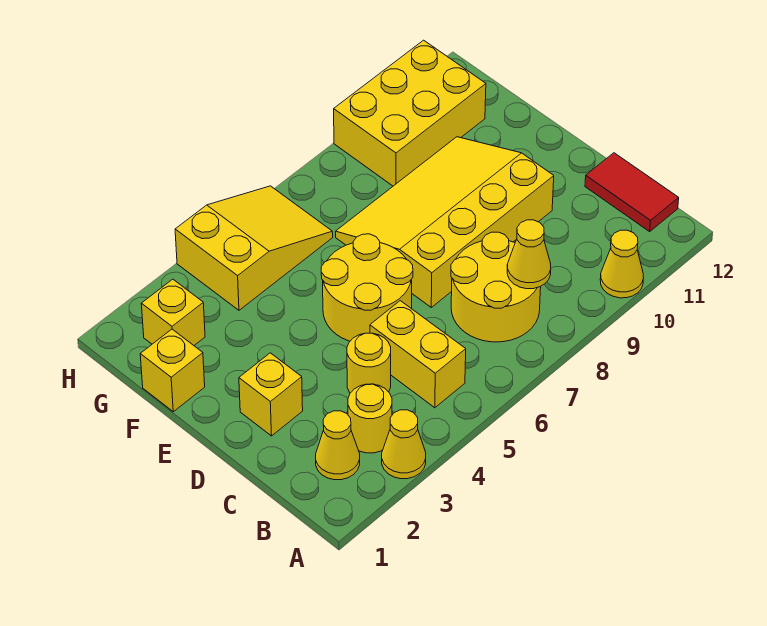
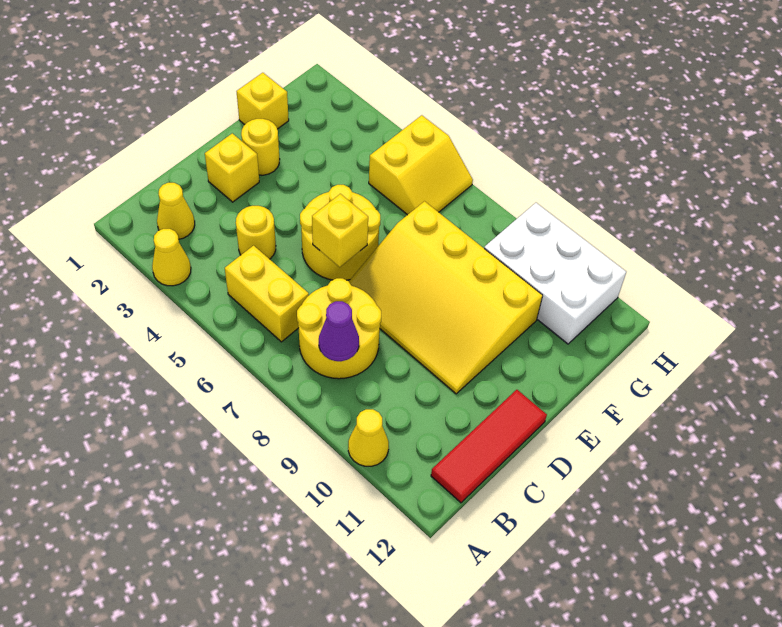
yellow round brick B3 level 1 -> yellow round brick E2 level 1
yellow brick B5:C5 level 1 -> yellow brick B5:B6 level 1
yellow cone B8 level 2 -> purple cone B8 level 2
red tile B12:C12 level 1 -> red tile B12:D12 level 1
yellow slope D7:F10 level 1 top D -> yellow slope D7:F10 level 1 top F
yellow brick G2 level 1 -> yellow brick D6 level 2
yellow slope G4:H6 level 1 top 4 -> yellow slope G5:H6 level 1 top 5
yellow brick G9:H11 level 1 -> white brick G9:H11 level 1

